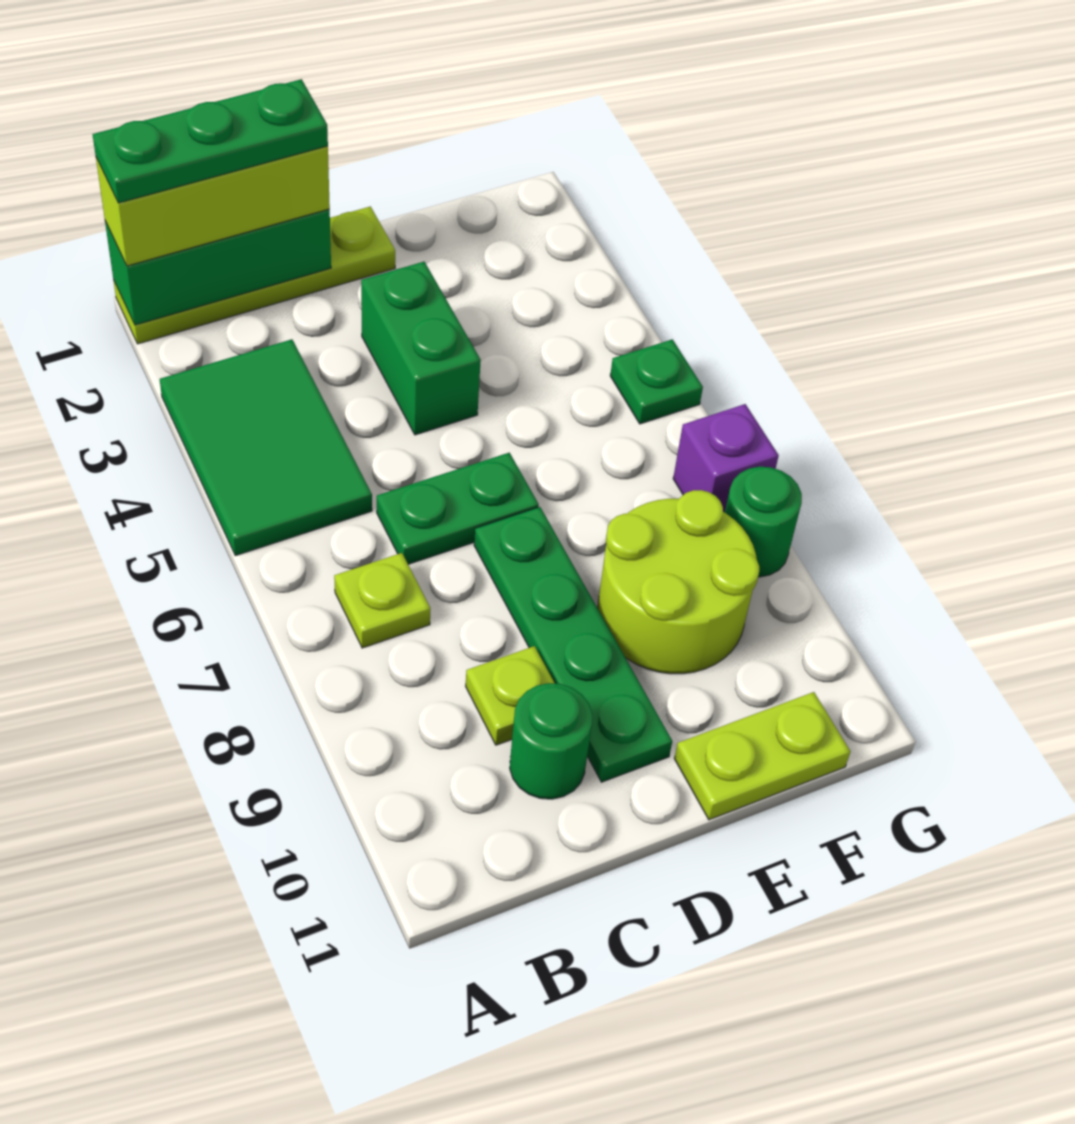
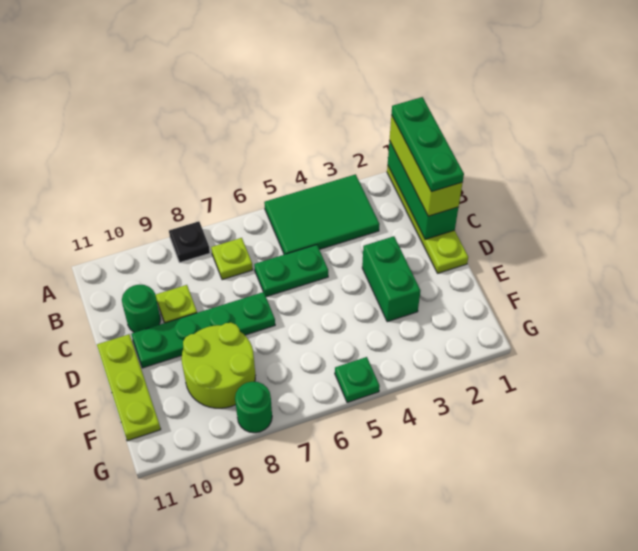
none -> black plate A8 level 1
green plate C6:D6 level 1 -> green plate C5:C6 level 1
green brick D3:D4 level 1 -> green brick D3:E3 level 1
lime plate E11:F11 level 1 -> lime plate D11:F11 level 1
purple brick G7 level 1 -> none

